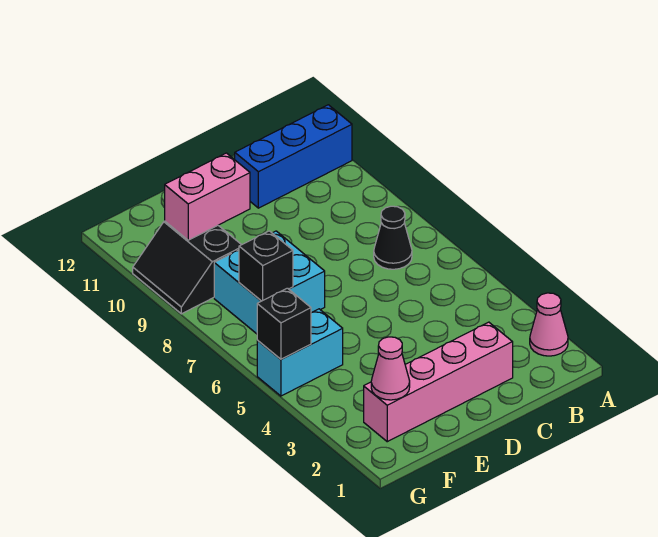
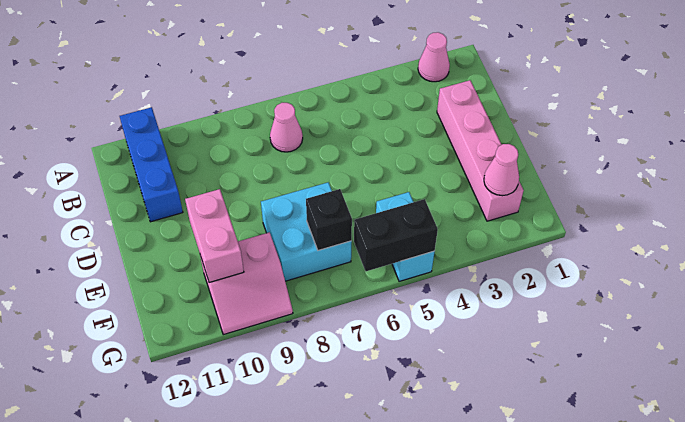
black cone B7 level 1 -> pink cone B7 level 1
black slope F9:G10 level 1 top F -> pink slope F9:G10 level 1 top F
black brick G5 level 2 -> black brick G5:G6 level 2

